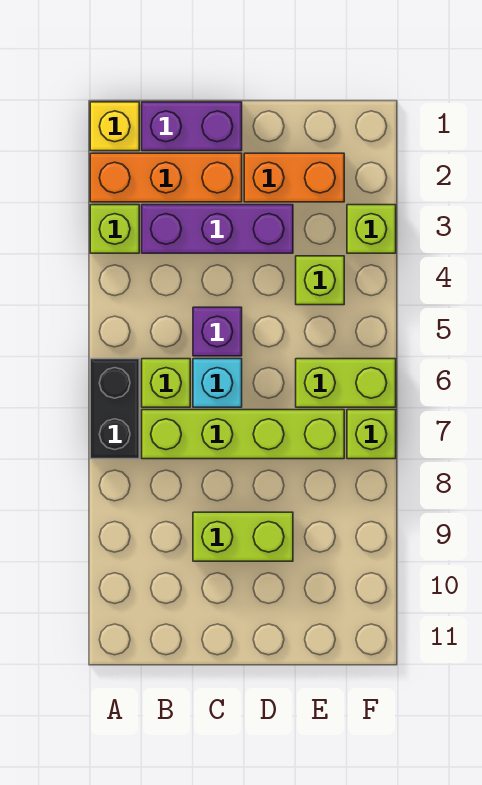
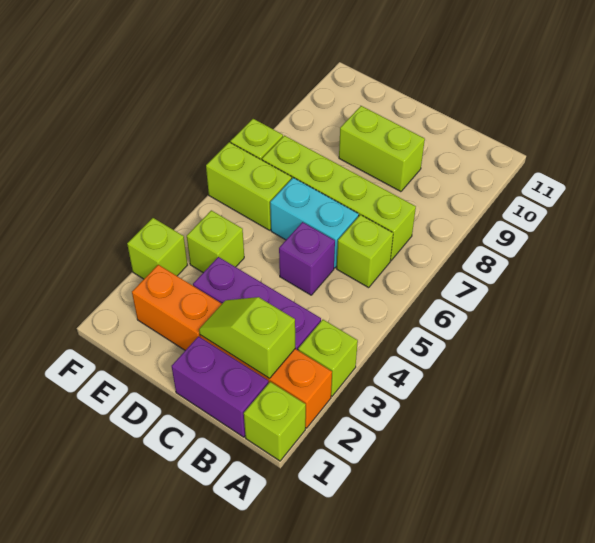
yellow brick A1 level 1 -> lime brick A1 level 1
black brick A6:A7 level 1 -> none
none -> lime slope B2:C2 level 2 top B
cyan brick C6 level 1 -> cyan brick C6:D6 level 1

